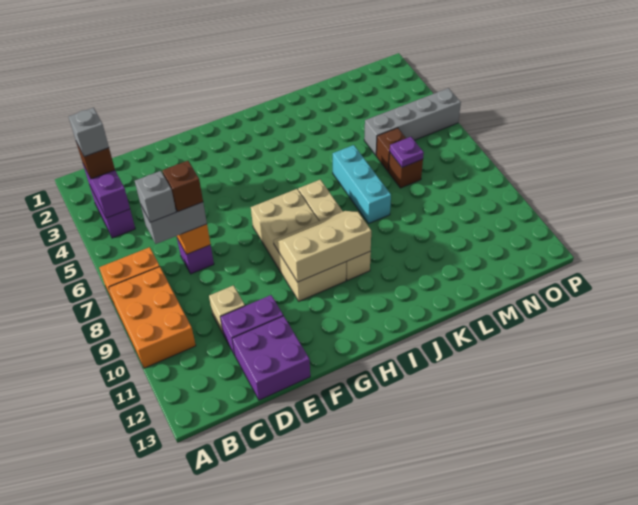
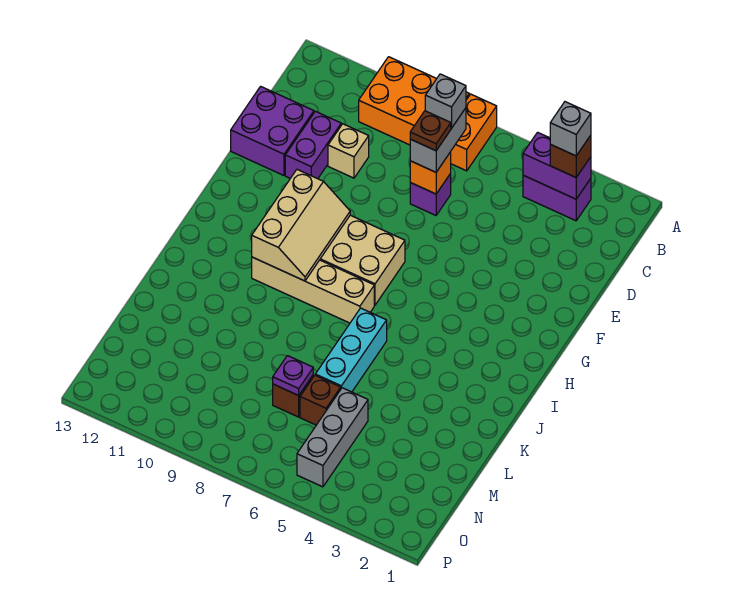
brown brick D7 level 4 -> brown plate D7 level 4
cyan brick K6:K8 level 1 -> cyan brick J6:L6 level 1
grey brick M5:P5 level 1 -> grey brick M5:O5 level 1

